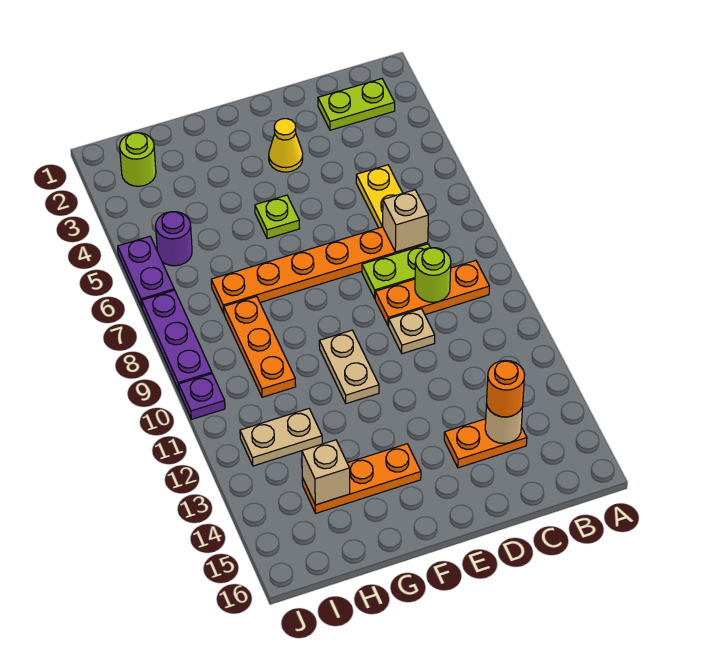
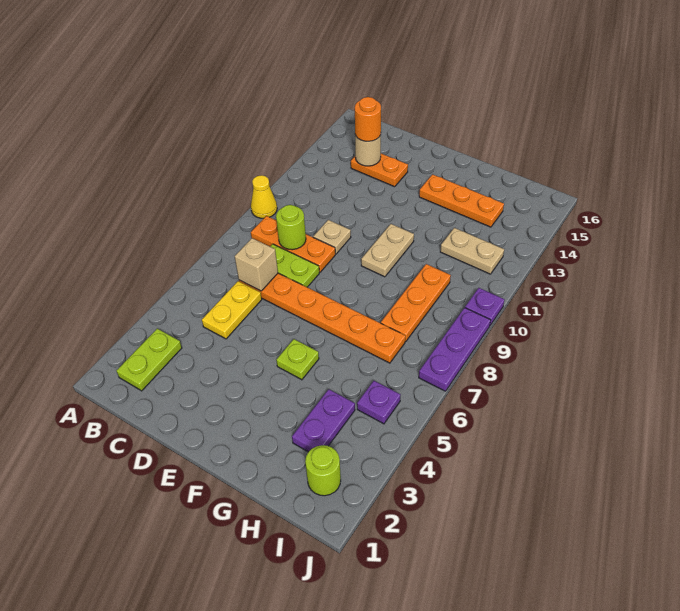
lime plate B2:C2 level 1 -> lime plate B2:B3 level 1
yellow cone E3 level 1 -> yellow cone A10 level 1
tan brick H14 level 2 -> none
purple round brick I5 level 1 -> purple plate I5 level 1
purple plate J5:J6 level 1 -> purple plate H3:H4 level 1

